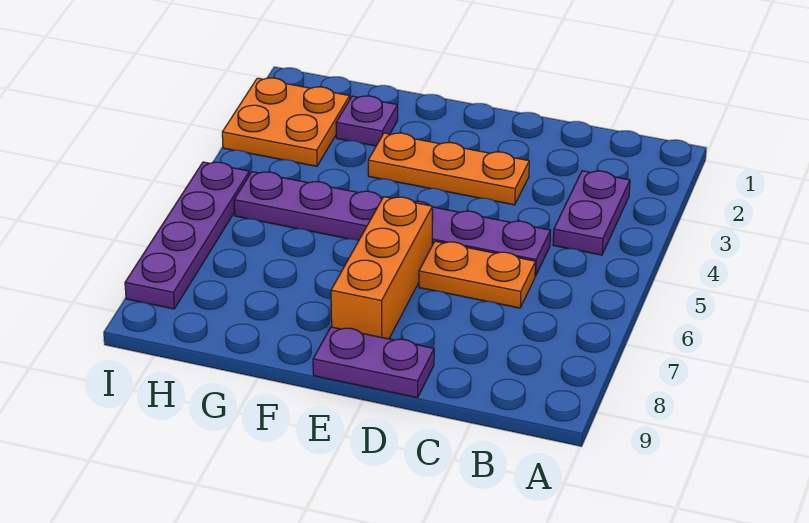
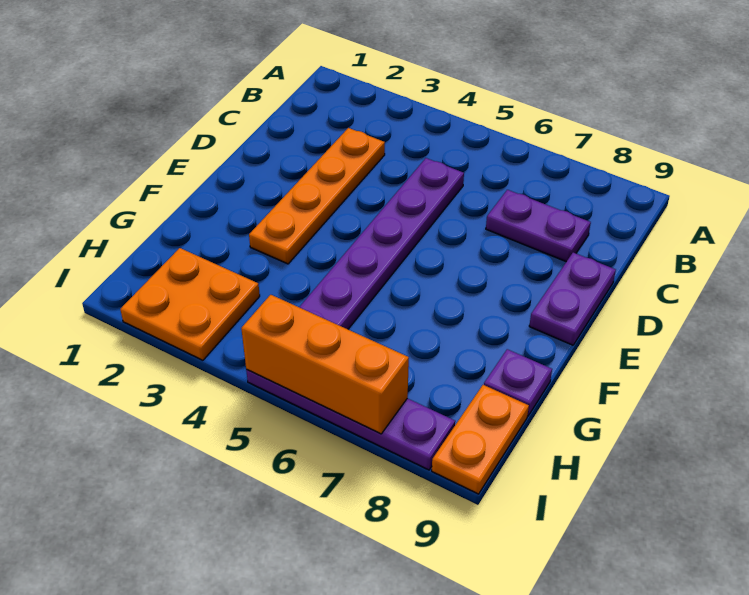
purple plate B3:B4 level 1 -> purple plate C7:C8 level 1
orange plate C6:D6 level 1 -> orange plate H9:I9 level 1
orange plate D3:F3 level 1 -> orange plate C3:F3 level 1
orange brick E6:E8 level 1 -> orange brick I5:I7 level 2
purple plate G2 level 1 -> purple plate G9 level 1

